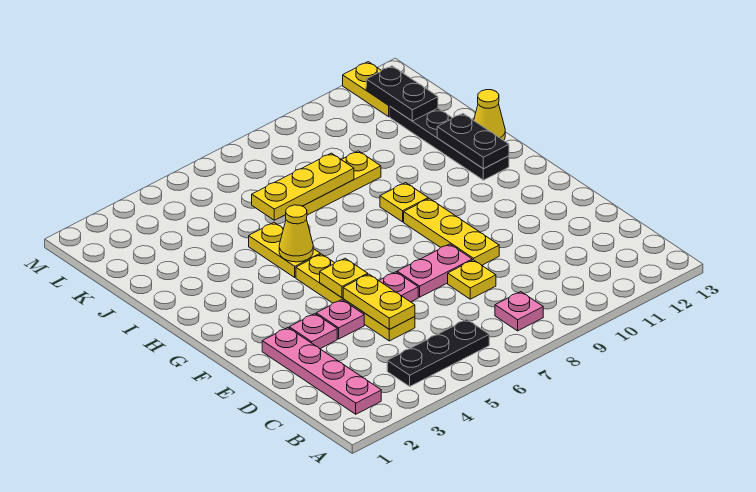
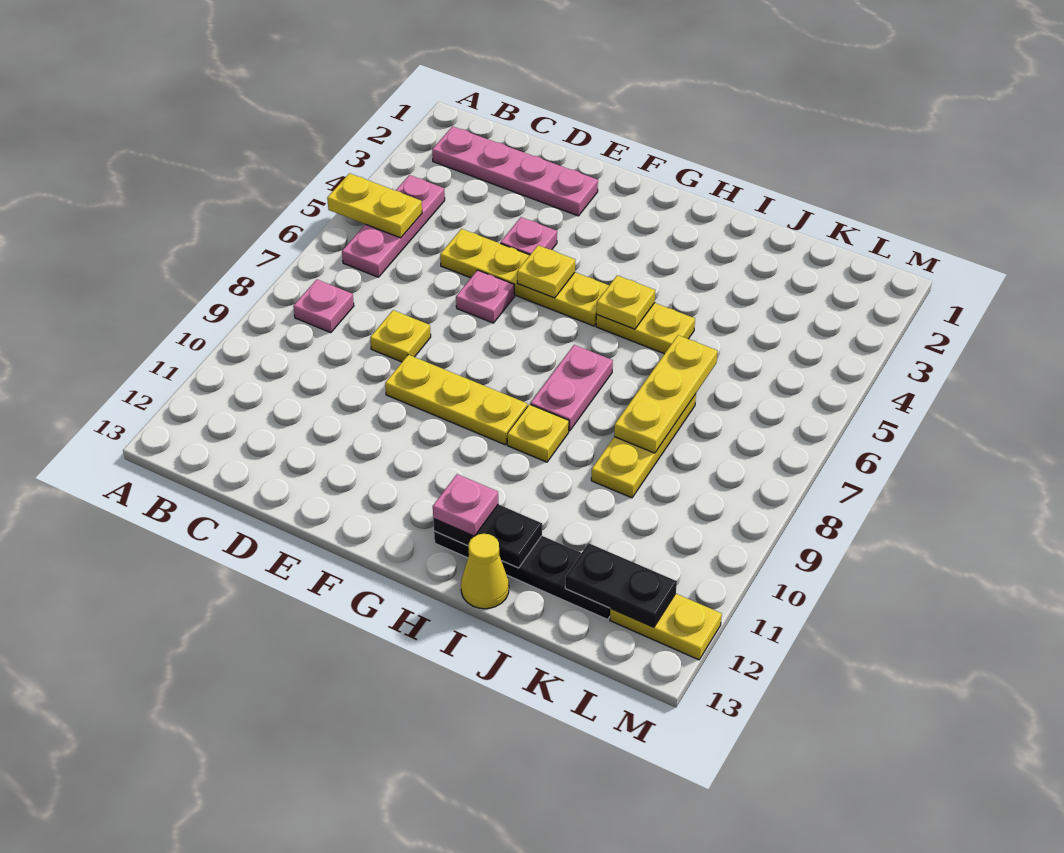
black plate B4:B6 level 1 -> pink plate B4:B6 level 1
yellow plate D5:E5 level 2 -> yellow plate A5:B5 level 2
pink plate E3 level 1 -> pink plate H12 level 3
pink plate E7:E8 level 1 -> pink plate H7:H8 level 1
yellow cone H5 level 2 -> yellow plate H5 level 2

